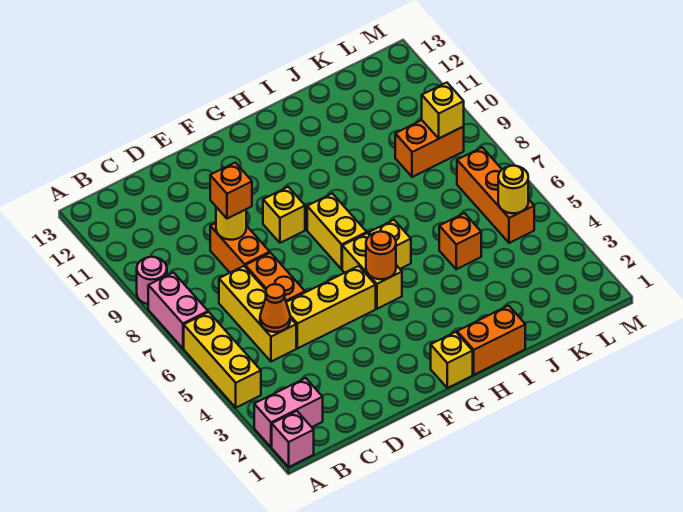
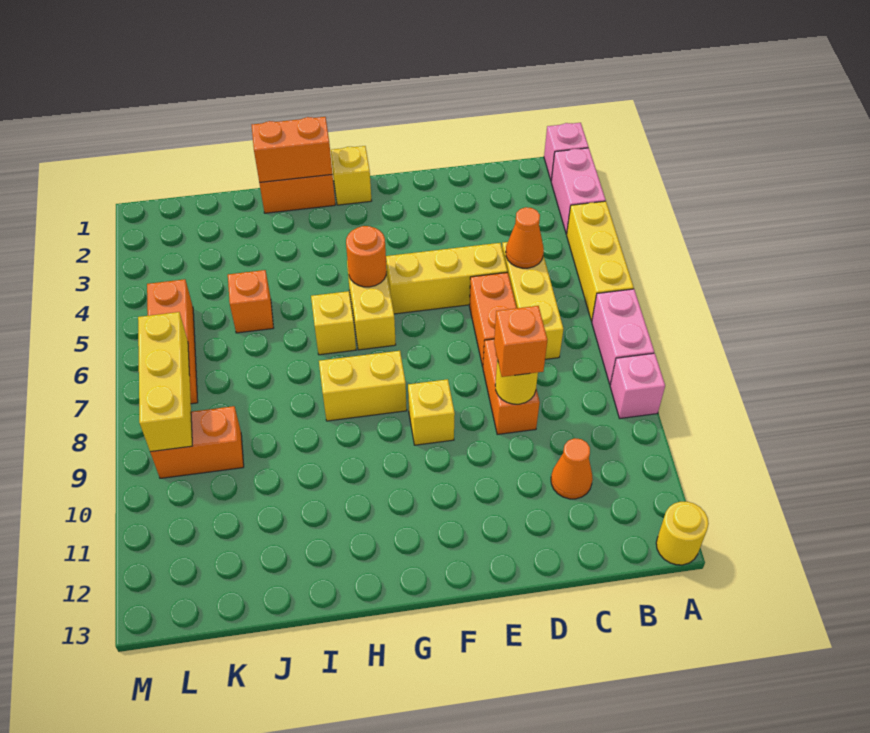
pink brick A2:B2 level 1 -> pink brick A2:A3 level 1
pink round brick A9 level 1 -> pink brick A9 level 1
none -> orange cone C11 level 1
yellow brick G7:G8 level 1 -> yellow brick G8:H8 level 1
none -> orange brick H1:I1 level 2
yellow round brick L5 level 2 -> yellow round brick A13 level 1
yellow brick L9 level 2 -> yellow brick L7:L9 level 2

